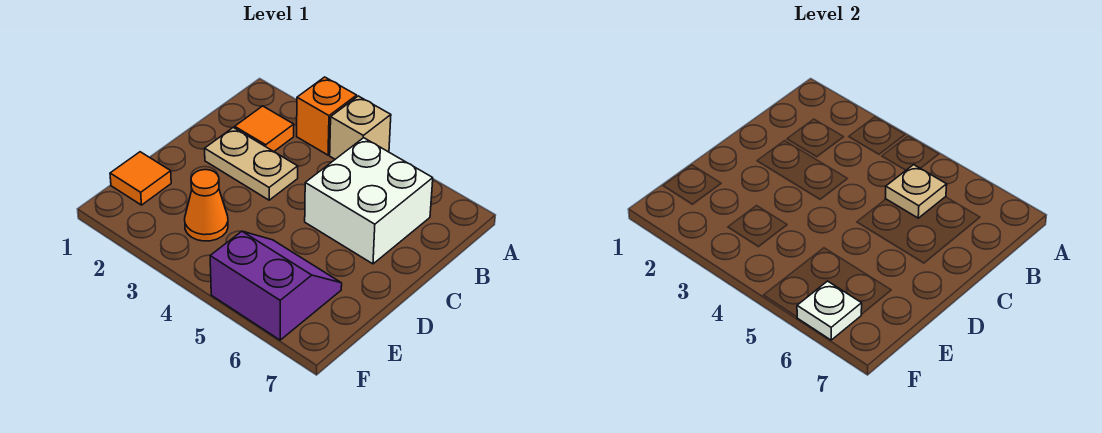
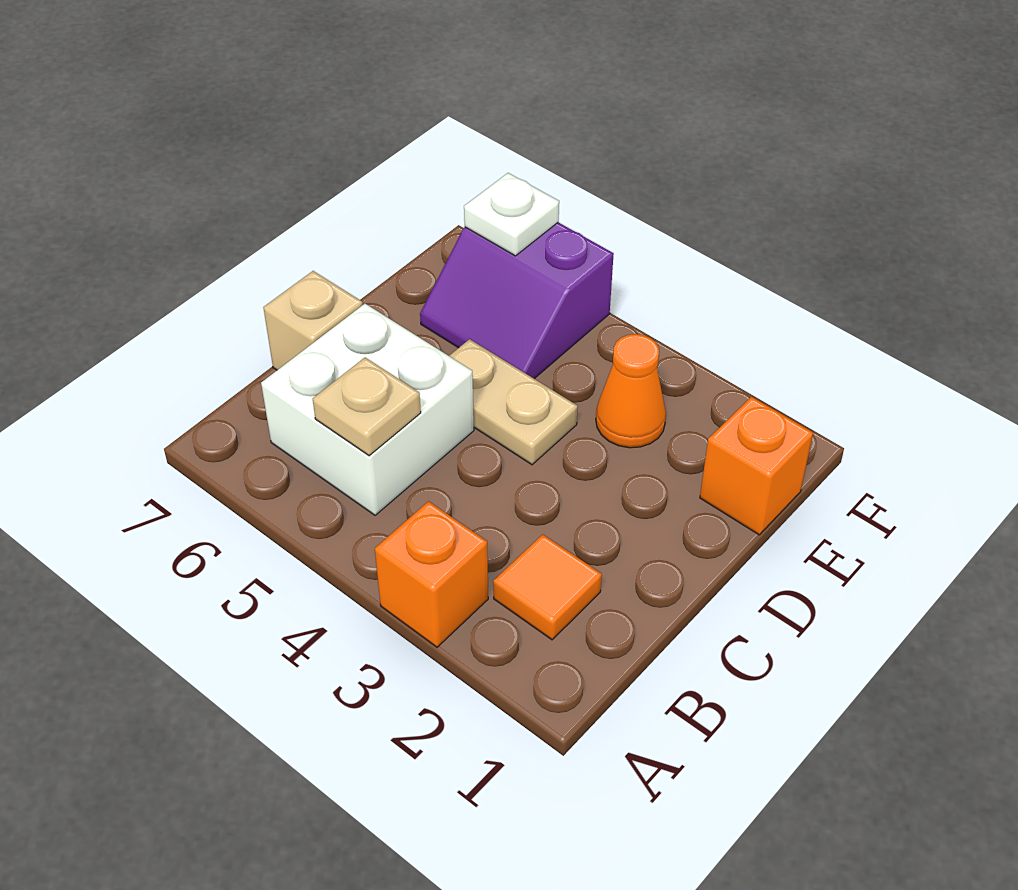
tan brick A4 level 1 -> tan brick C7 level 1
tan plate C2:C3 level 1 -> tan plate D4:D5 level 1
orange tile E1 level 1 -> orange brick E1 level 1

